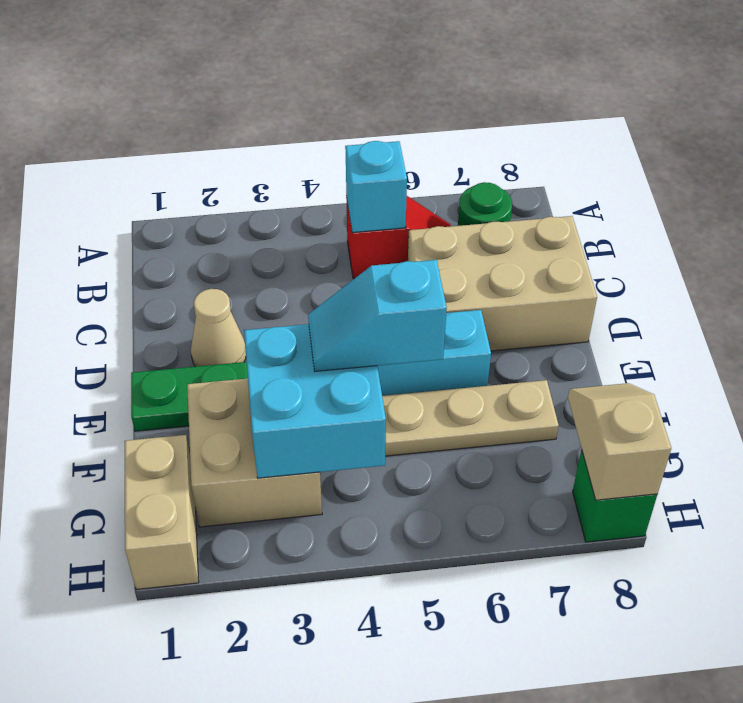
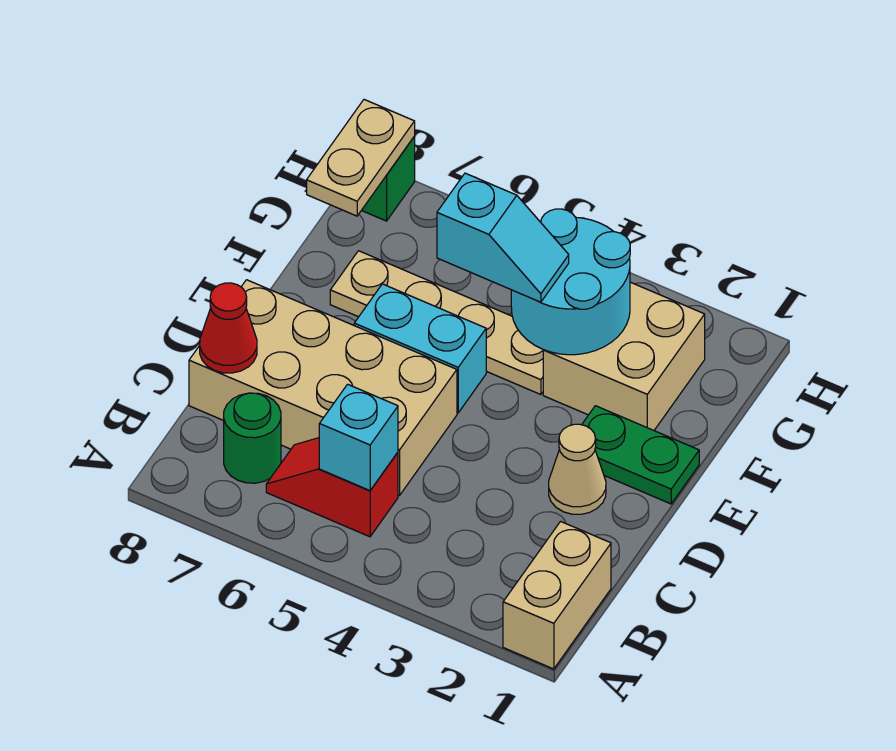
tan brick C6:D8 level 1 -> tan brick C5:D8 level 1
none -> red cone C8 level 2
cyan brick F3:G4 level 2 -> cyan round brick F3:G4 level 2
tan brick G1:H1 level 1 -> tan brick A1:B1 level 1
tan slope G8:H8 level 2 top H -> tan plate G8:H8 level 2

